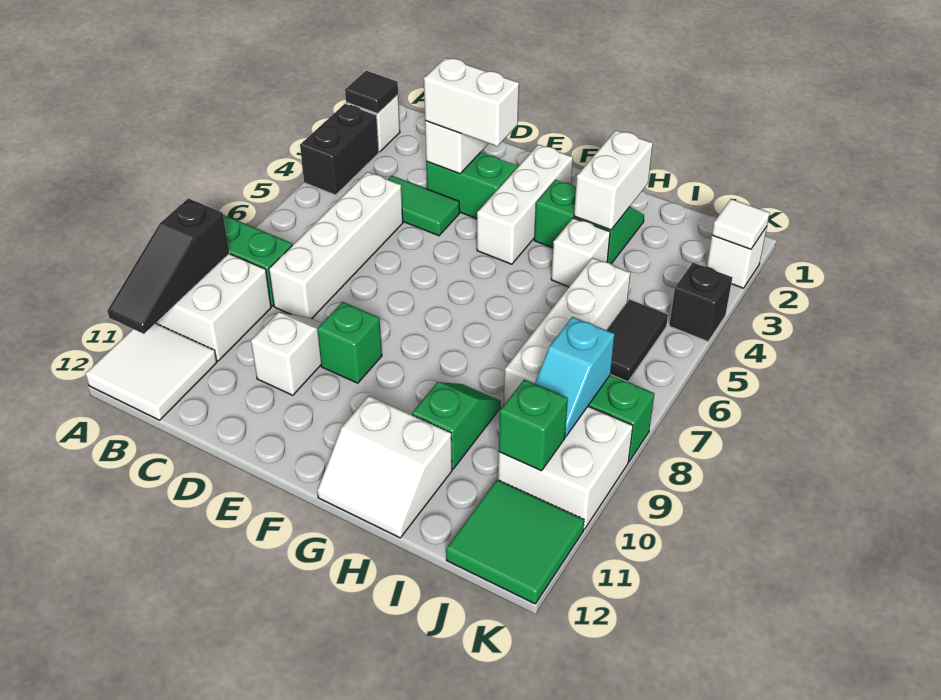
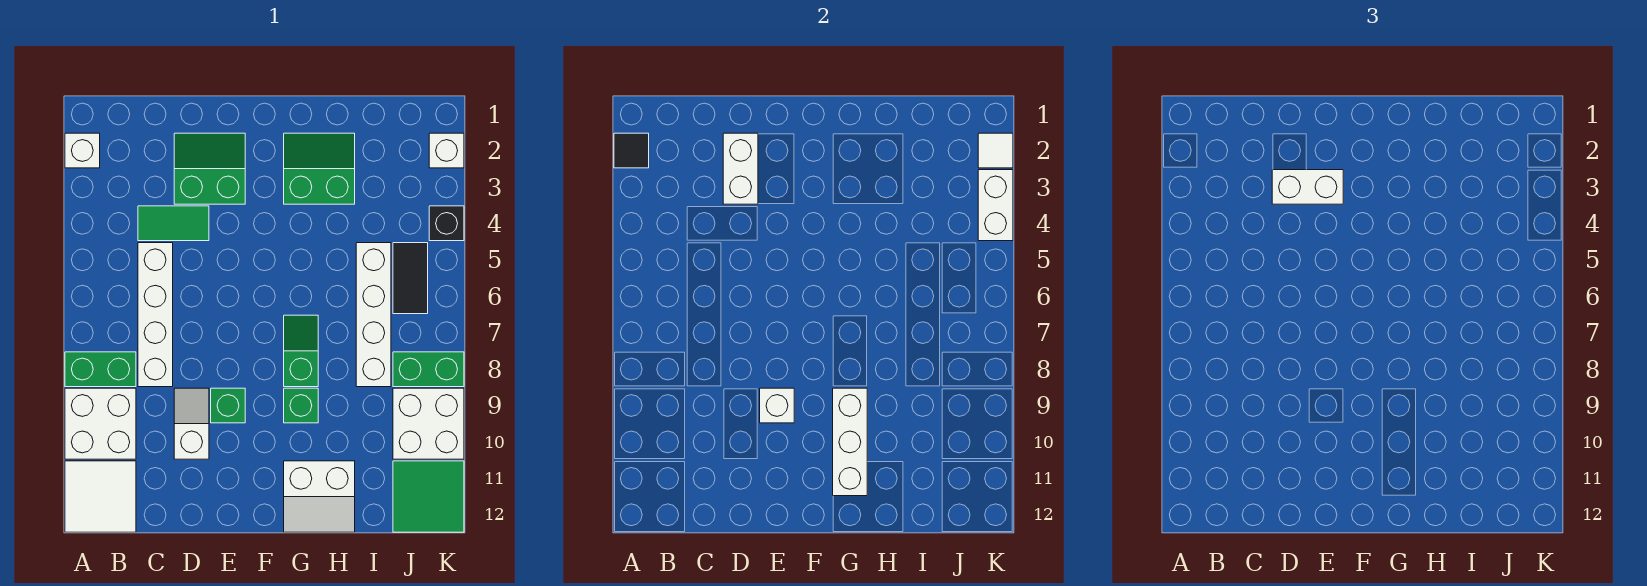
black brick A3:A4 level 1 -> none
black slope A9:A11 level 2 top 9 -> none
white brick F2:F4 level 1 -> white brick G9:G11 level 2
white brick H2:H3 level 2 -> white brick K3:K4 level 2
white brick H4 level 1 -> white brick E9 level 2
green slope H9:H10 level 1 top 10 -> green slope G7:G8 level 1 top 8
cyan slope J8:J9 level 2 top 8 -> none
green brick J10 level 2 -> green brick G9 level 1

